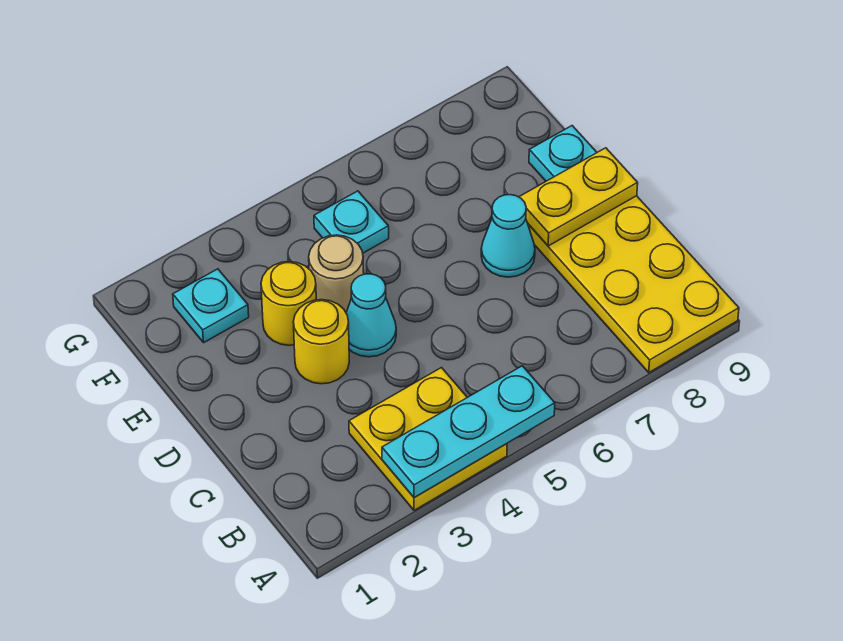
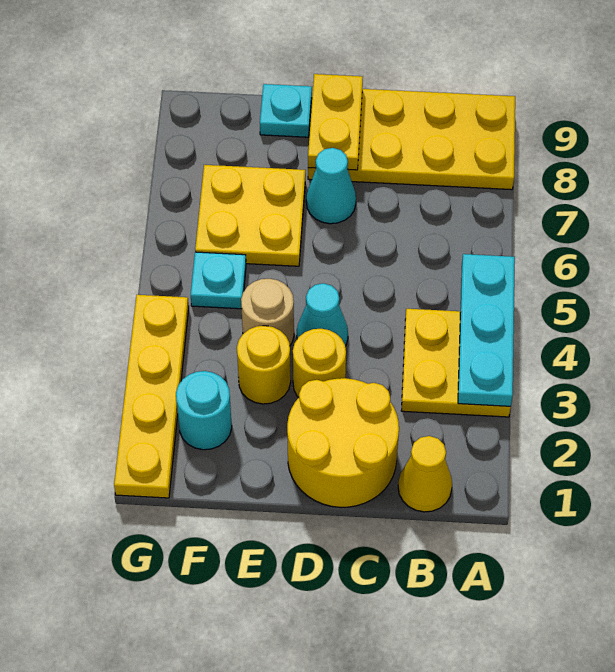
none -> yellow cone B1 level 1
none -> yellow round brick C1:D2 level 1
none -> yellow plate E6:F7 level 1
cyan plate F2 level 1 -> cyan round brick F2 level 1
none -> yellow plate G1:G4 level 1

